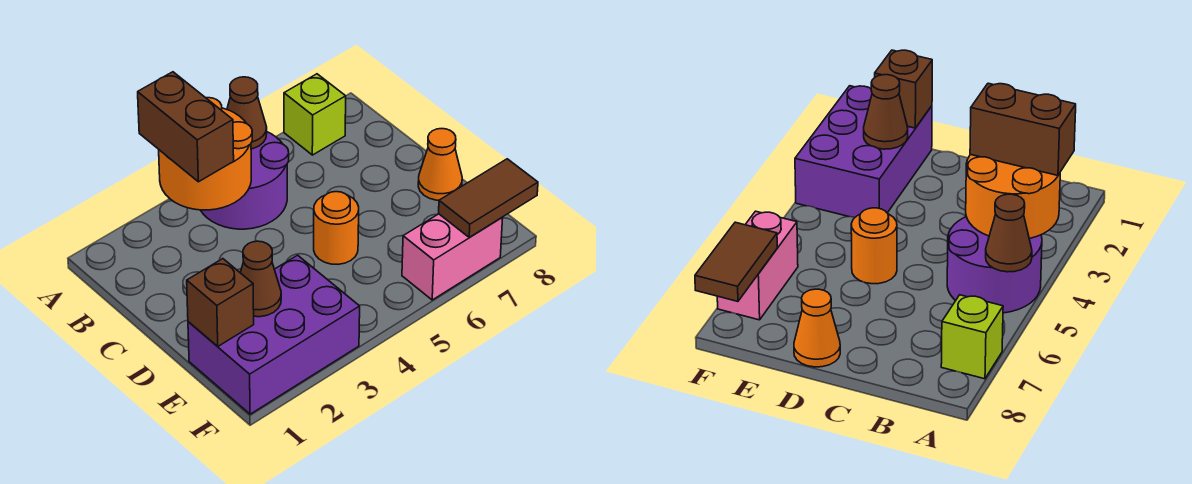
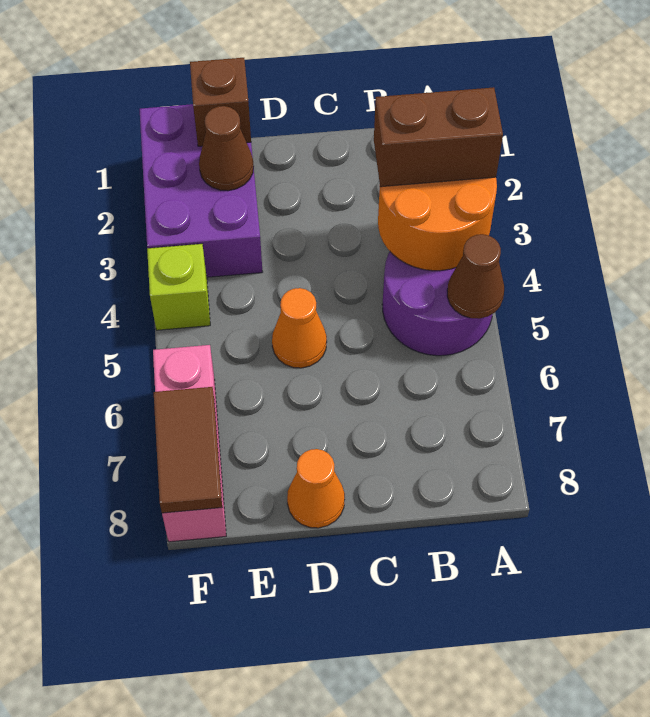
lime brick A7 level 1 -> lime brick F4 level 1
orange round brick D5 level 1 -> orange cone D5 level 1
pink brick F6:F7 level 1 -> pink brick F6:F8 level 1

